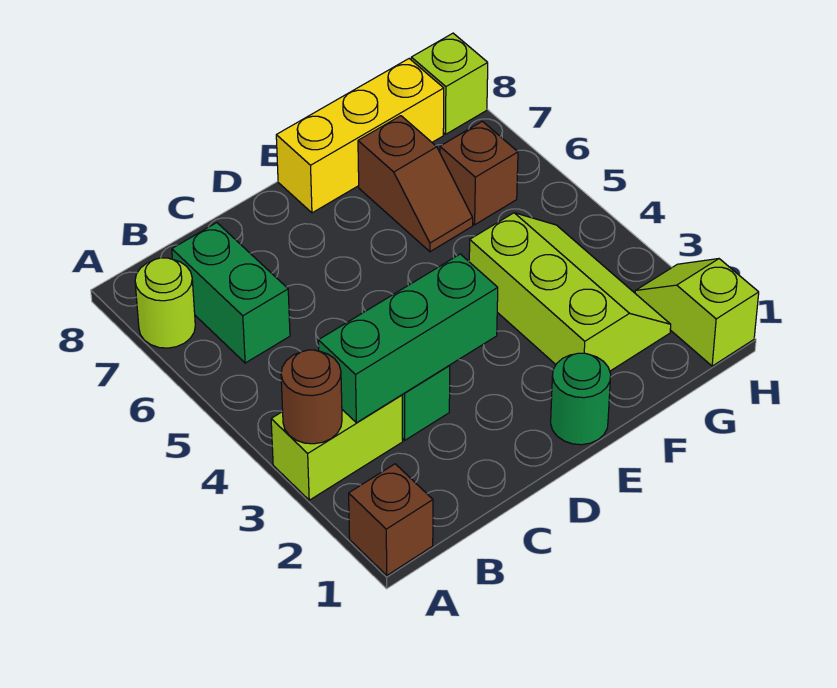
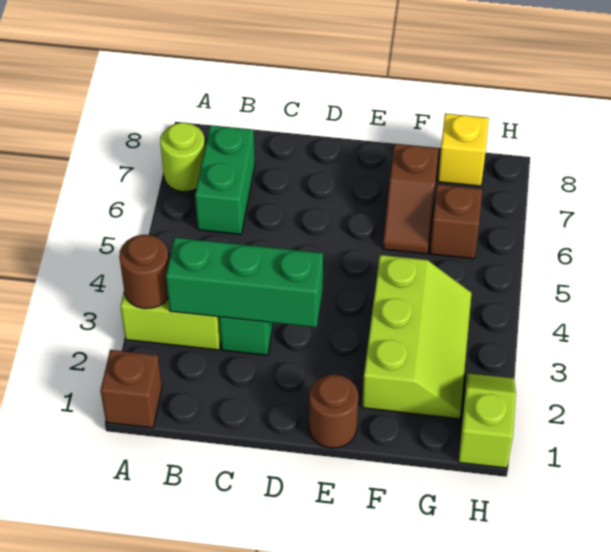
green round brick E1 level 1 -> brown round brick E1 level 1
yellow brick E8:G8 level 1 -> yellow brick G8 level 1
lime brick H8 level 1 -> none

